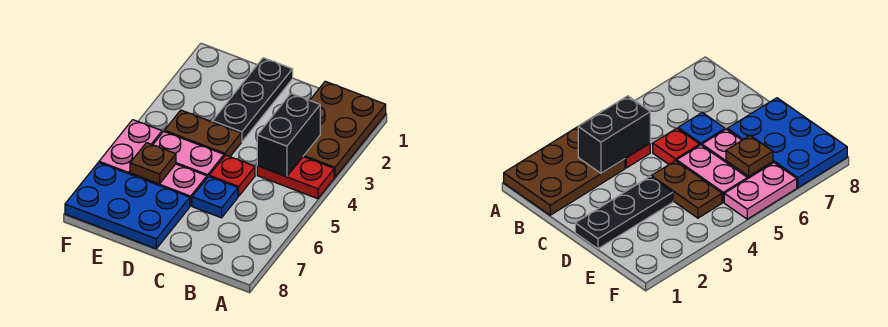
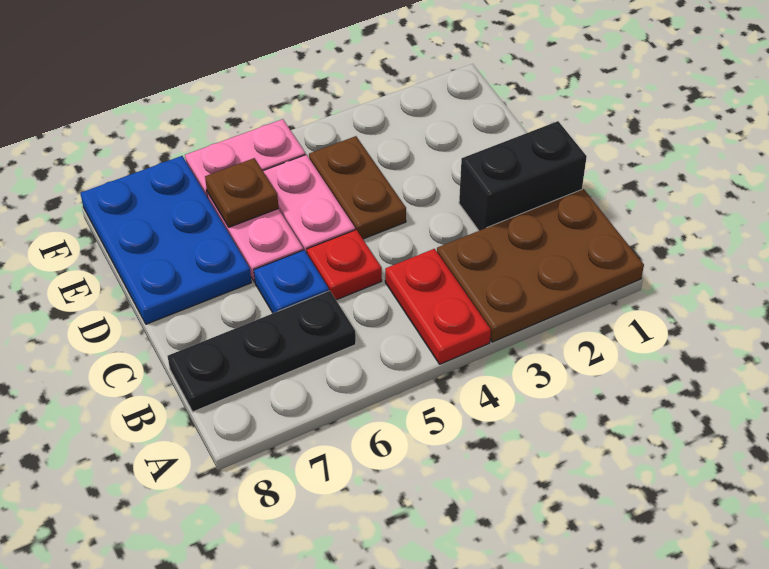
black brick B3:B4 level 2 -> black brick C1:C2 level 1
black plate D1:D3 level 1 -> black plate B6:B8 level 1

